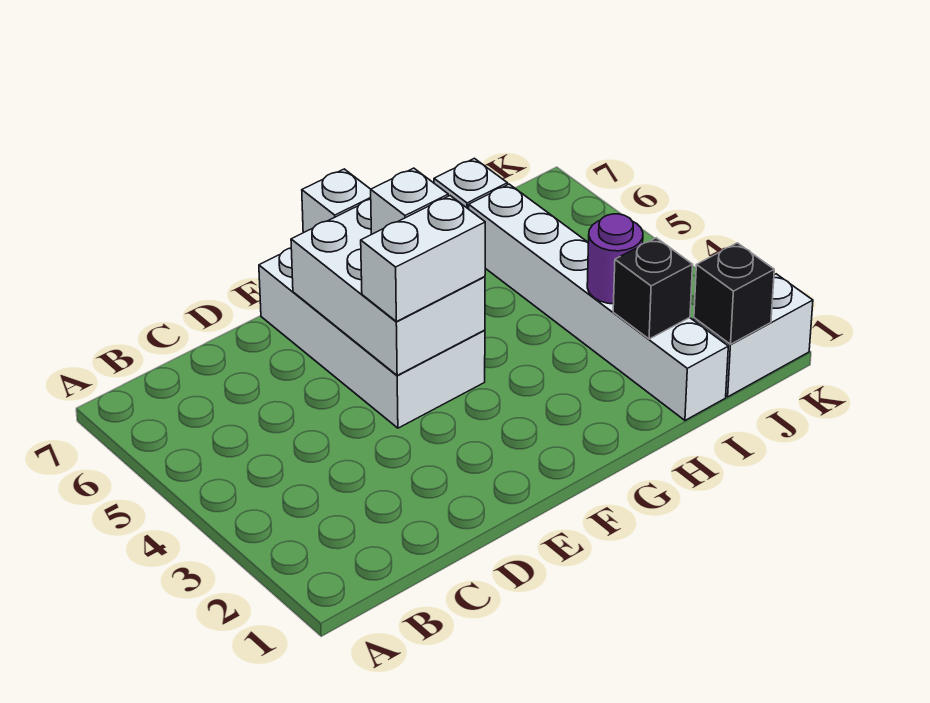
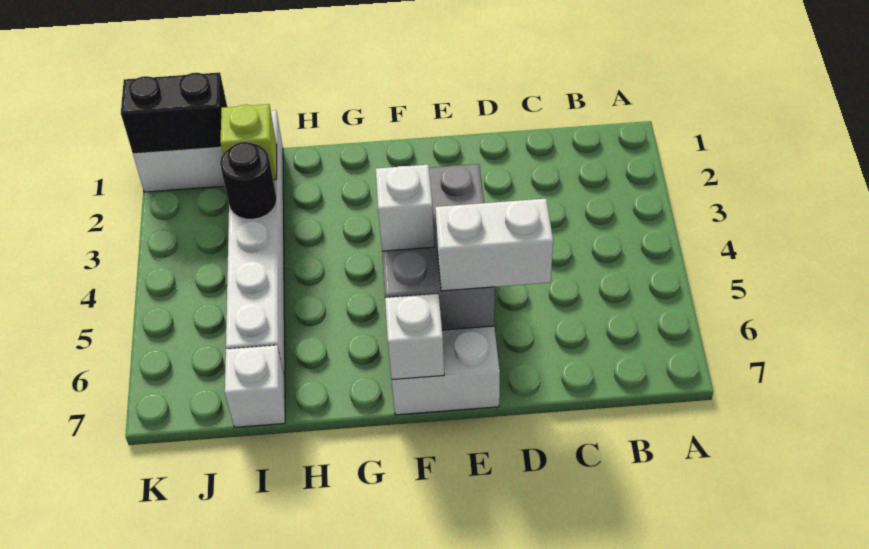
white brick E4:F6 level 2 -> grey brick E4:F6 level 2
white brick E4:F4 level 3 -> white brick D6:E6 level 3
black brick I2 level 2 -> lime brick I2 level 2
purple round brick I3 level 2 -> black round brick I3 level 2
black brick J1 level 2 -> black brick J1:K1 level 2

